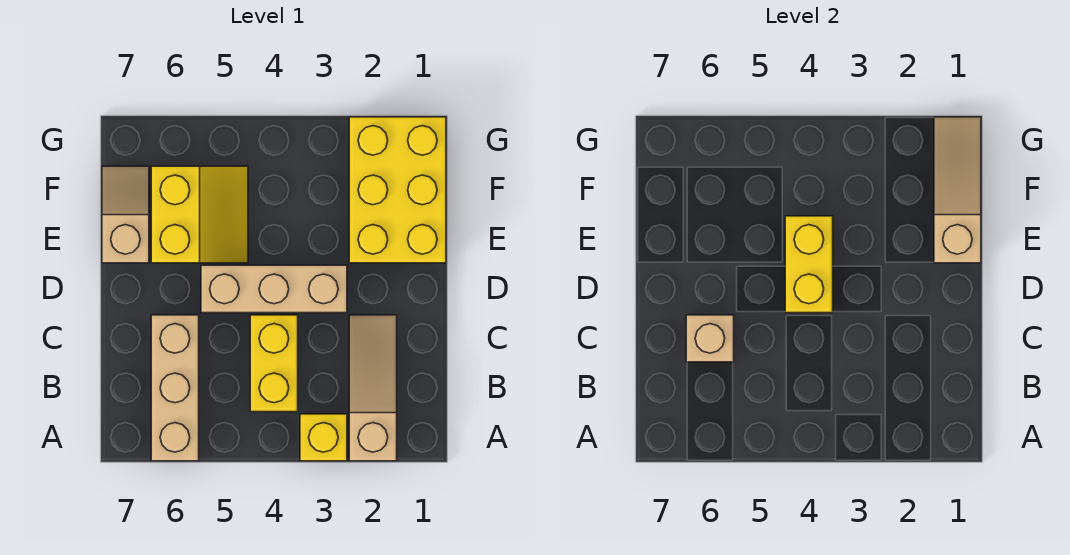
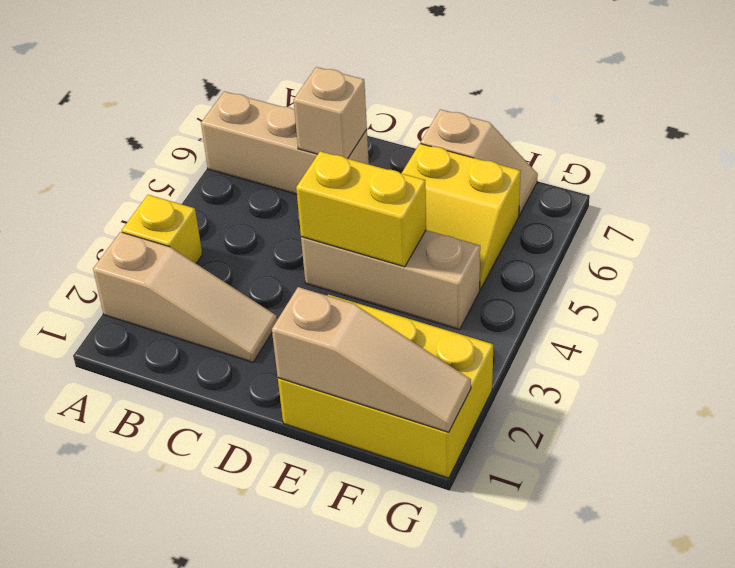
yellow brick B4:C4 level 1 -> none
tan brick D3:D5 level 1 -> tan brick D4:F4 level 1

